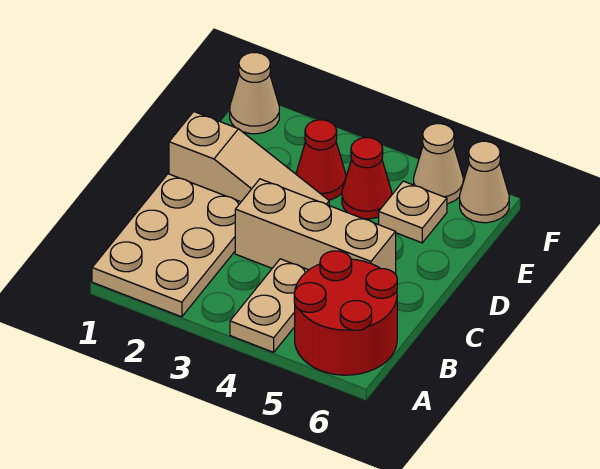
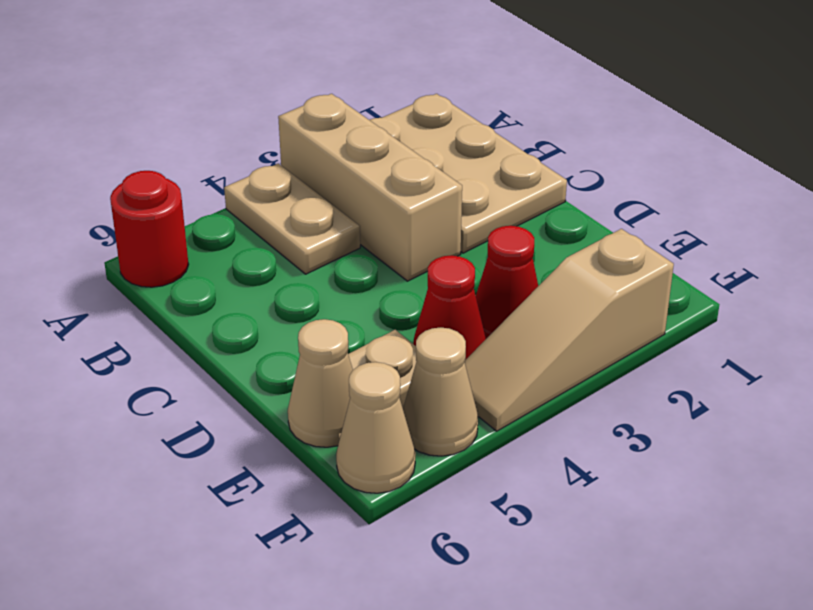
red round brick A5:B6 level 1 -> red round brick A6 level 1
tan brick C3:C5 level 1 -> tan brick A3:C3 level 1
tan slope D1:D3 level 1 top 1 -> tan slope F2:F4 level 1 top 2
tan cone F1 level 1 -> tan cone E6 level 1

